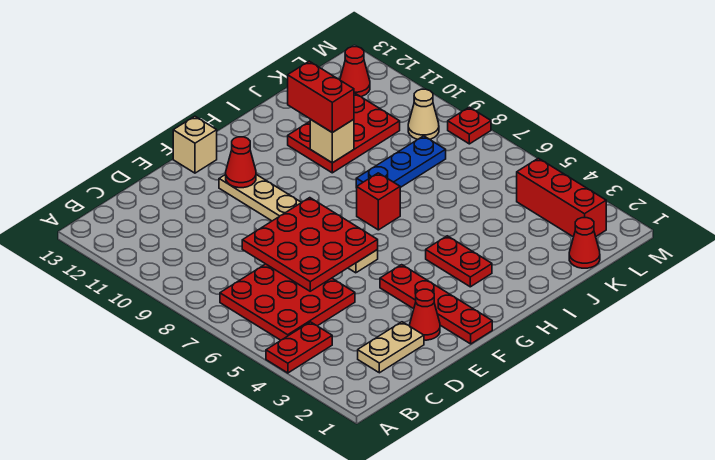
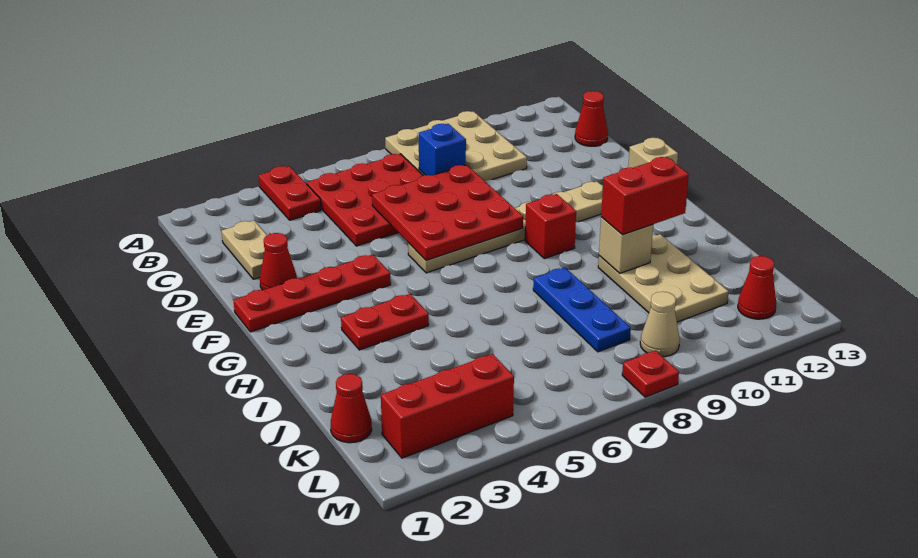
none -> tan plate A8:C10 level 1
none -> blue brick C8 level 2
red cone F11 level 2 -> red cone C13 level 1
red brick H7 level 1 -> red brick G9 level 1
red plate I10:K11 level 1 -> tan plate I10:K11 level 1

